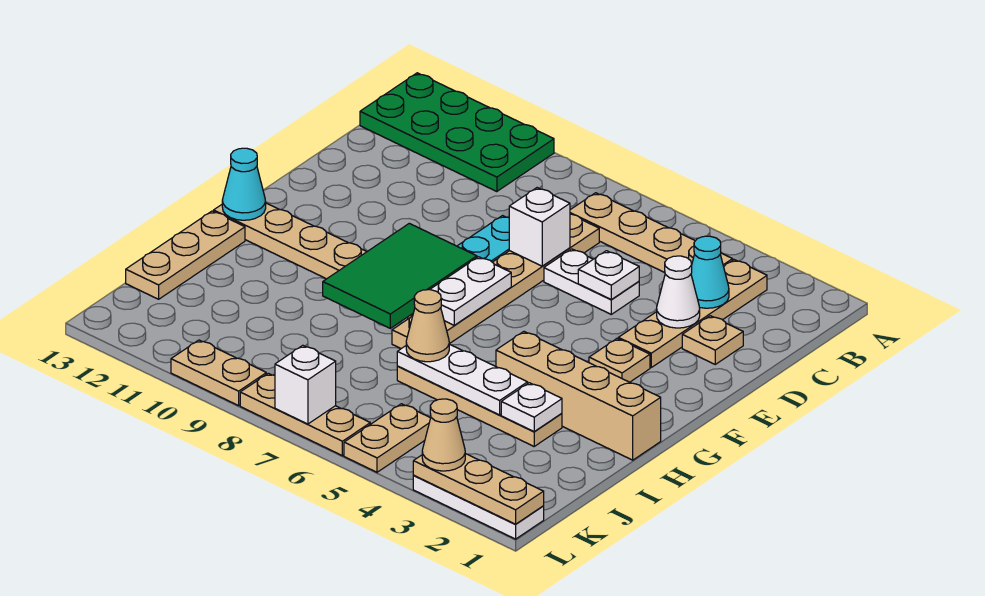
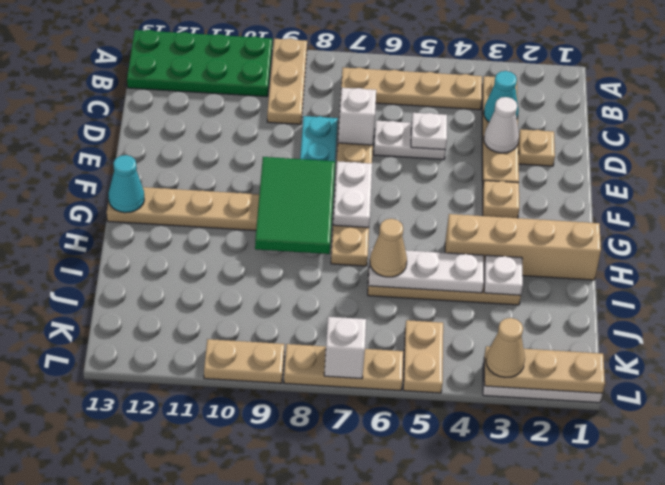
tan plate H13:J13 level 1 -> tan plate A9:C9 level 1

